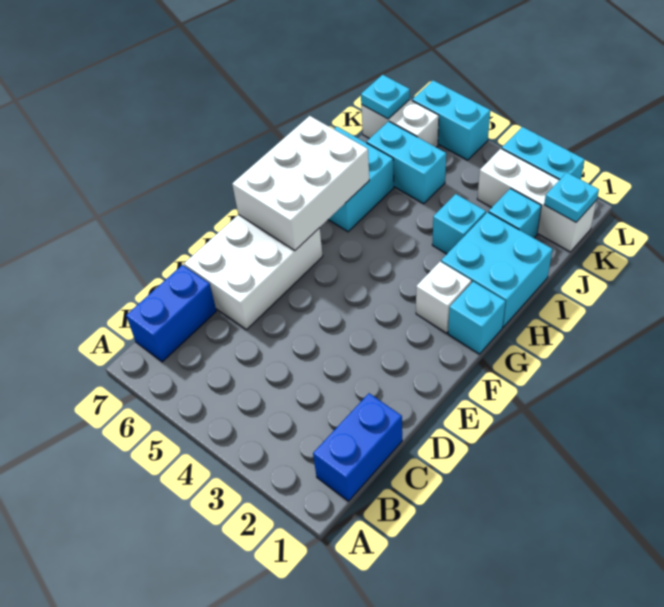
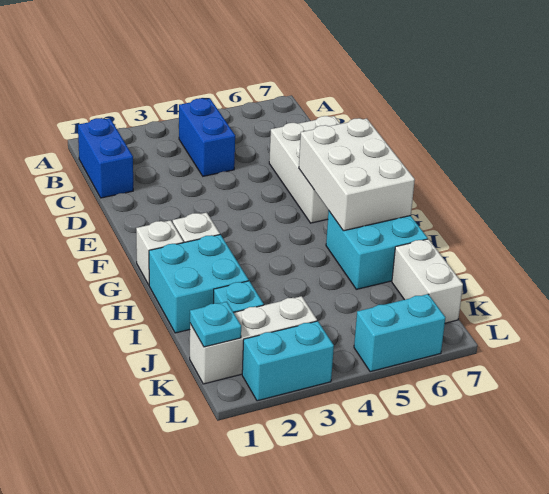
blue brick B7:C7 level 1 -> blue brick B4:C4 level 1
cyan brick G1 level 1 -> white brick G1 level 1
cyan brick I3 level 1 -> none
cyan brick J5:J6 level 1 -> none
white brick K6:K7 level 1 -> white brick J7:K7 level 1
cyan plate K7 level 2 -> none

